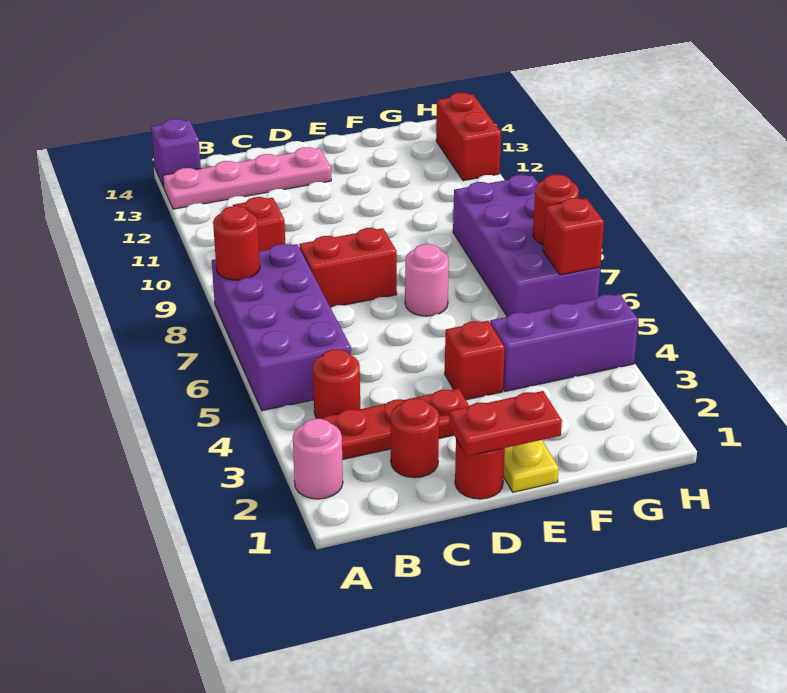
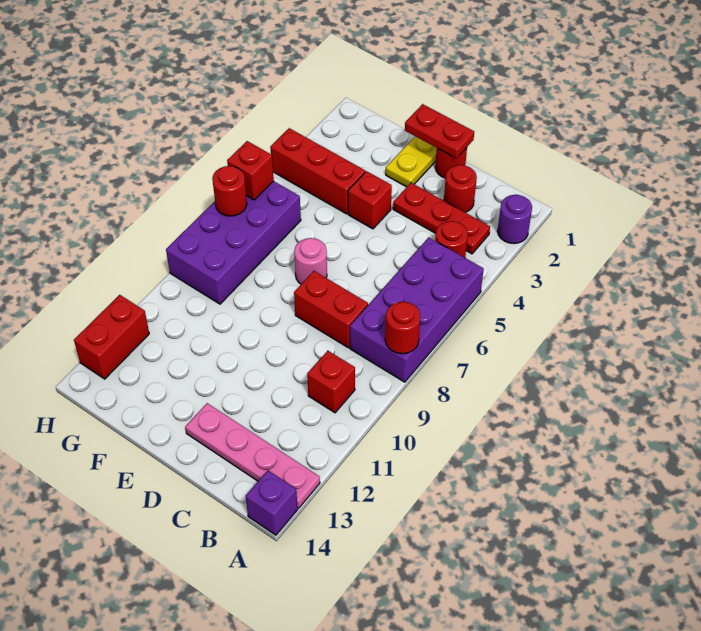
pink round brick A2 level 1 -> purple round brick A2 level 1
purple brick F4:H4 level 1 -> red brick F4:H4 level 1

